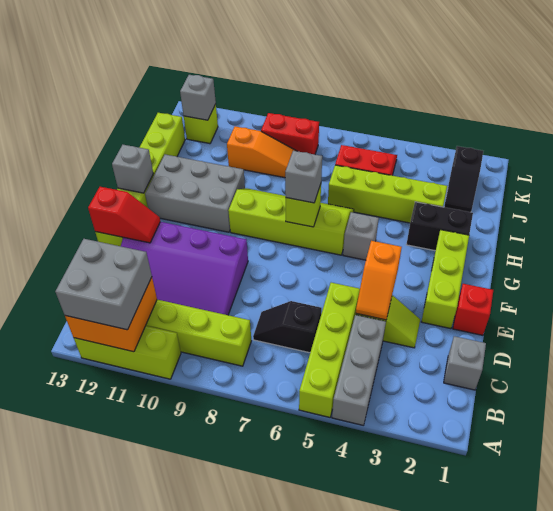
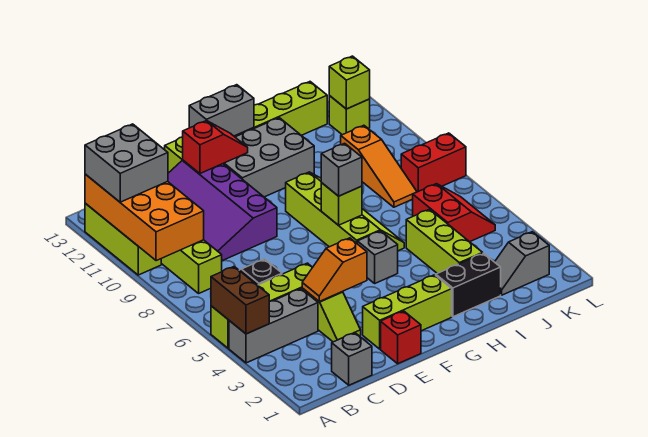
none -> brown brick A4:A5 level 2
orange brick A11:B12 level 2 -> orange brick A9:B12 level 2
red slope E12:E13 level 2 top 13 -> red slope E12:F12 level 2 top E
grey brick G10:H12 level 1 -> grey brick F11:H12 level 1
grey brick G13 level 2 -> grey brick F13:G13 level 2
black brick H2:H3 level 1 -> black brick H2:I2 level 1
lime brick I3:I6 level 1 -> lime brick I3:I5 level 1
black slope J2:K2 level 1 top K -> grey slope J2:K2 level 1 top K
red brick K8:K9 level 1 -> red brick K8:L8 level 1
grey brick K12 level 2 -> lime brick K12 level 2

